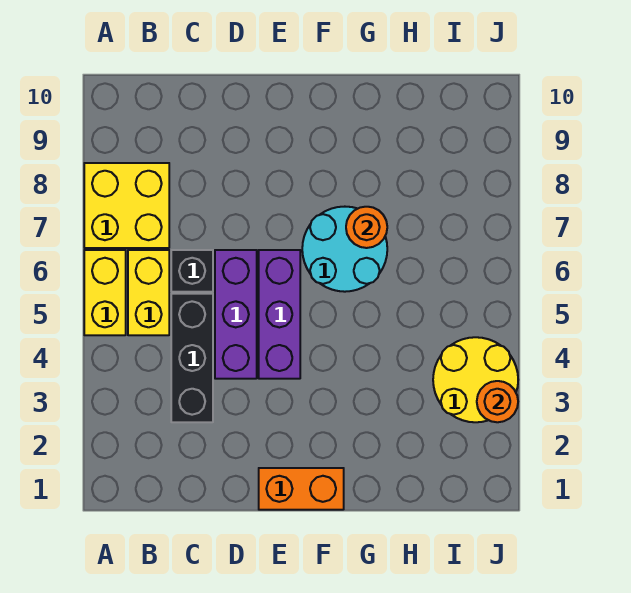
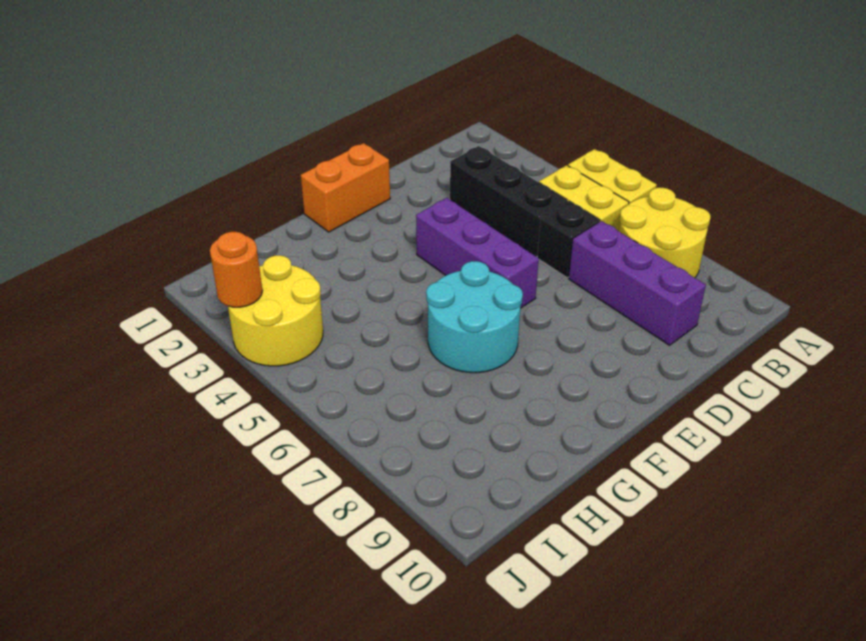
yellow brick A7:B8 level 1 -> yellow round brick A7:B8 level 1
purple brick D4:D6 level 1 -> purple brick C7:C9 level 1
orange round brick G7 level 2 -> none

